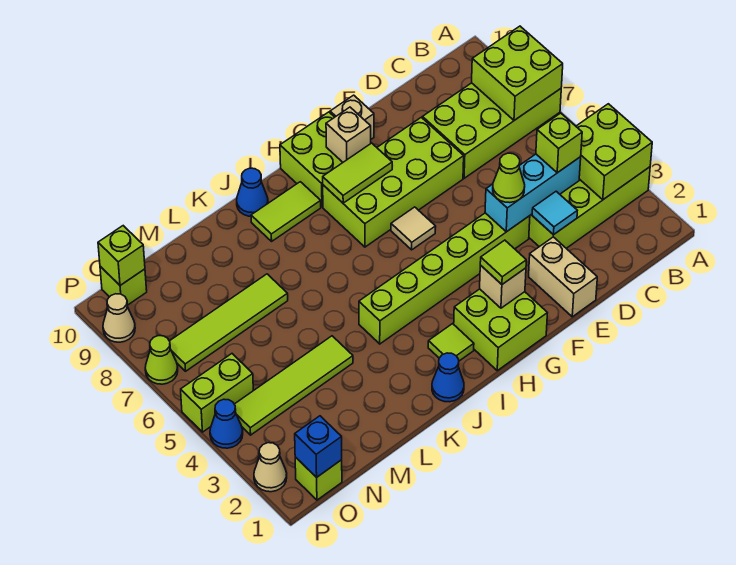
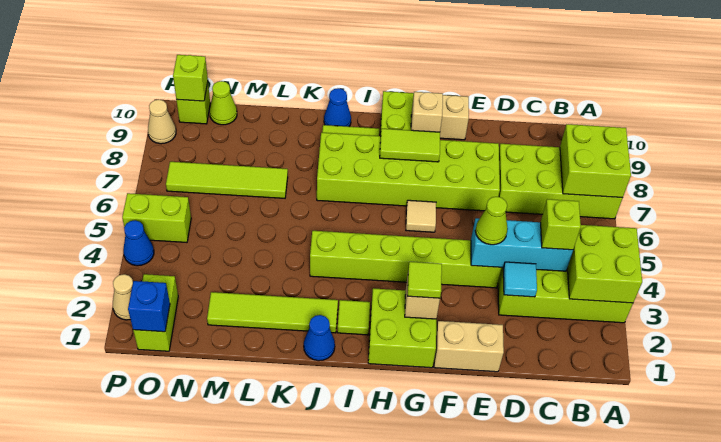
tan brick E1:E2 level 1 -> tan brick E1:F1 level 1
lime brick E7:H8 level 1 -> lime brick E7:J8 level 1
lime tile L4:O4 level 1 -> lime tile J2:M2 level 1
lime brick O1 level 1 -> lime brick O1:O2 level 1
lime cone P7 level 1 -> lime cone N10 level 1

